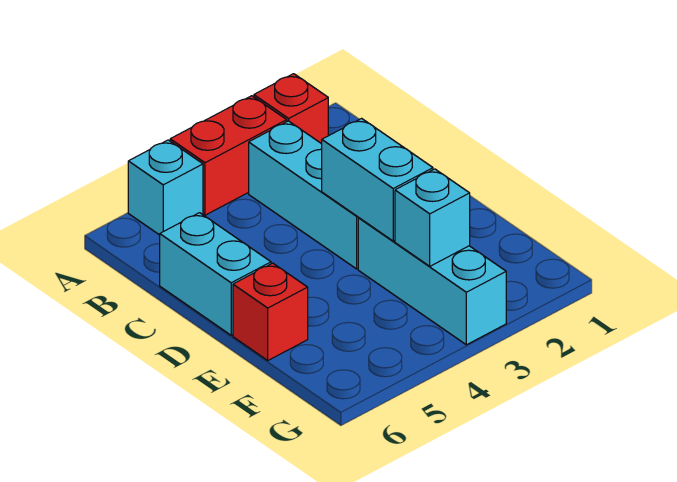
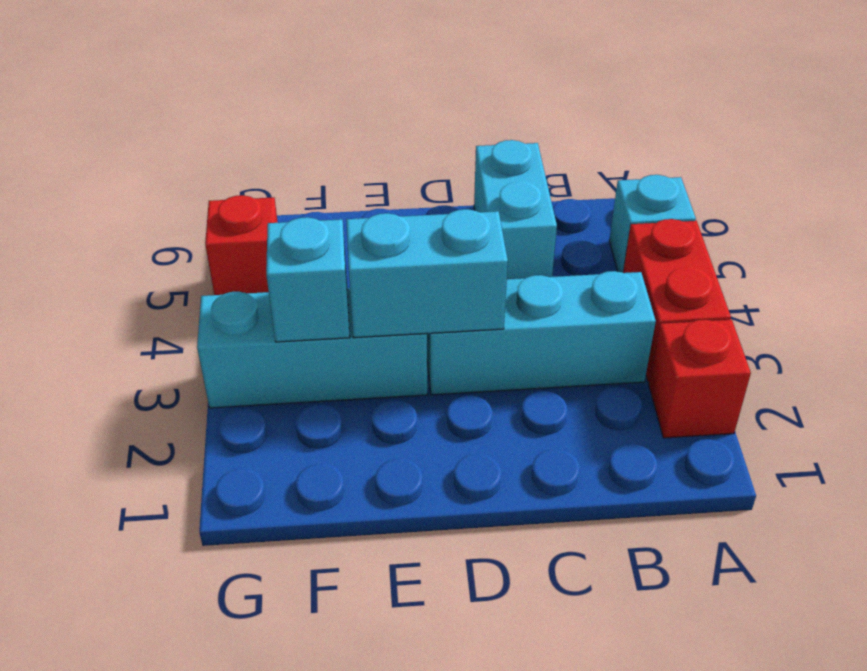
cyan brick C6:D6 level 1 -> cyan brick C5:C6 level 1
red brick E6 level 1 -> red brick G5 level 1

